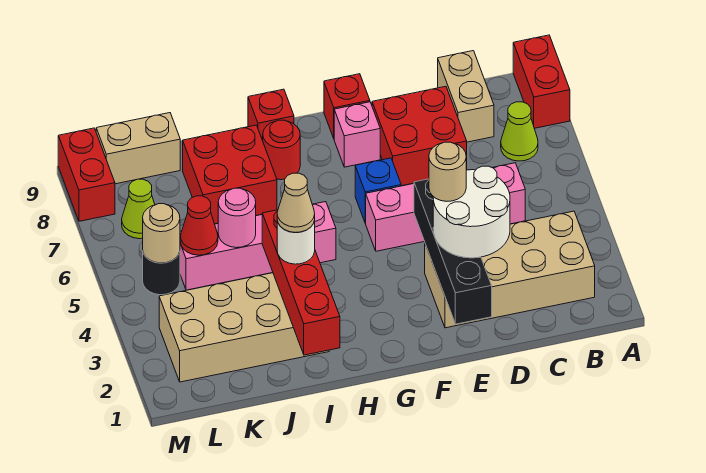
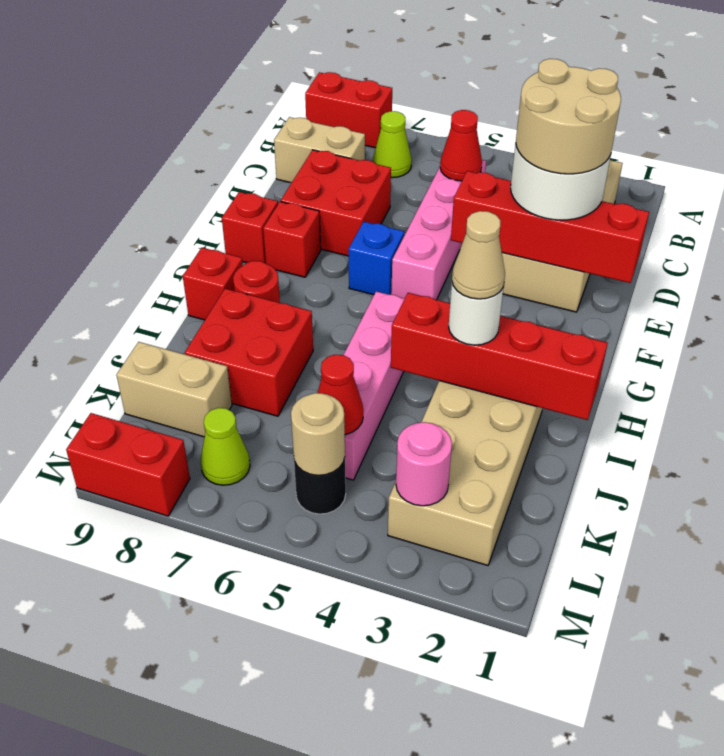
none -> red cone C5 level 2
black brick E1:E4 level 2 -> red brick E1:E4 level 2
tan round brick E3 level 4 -> tan round brick D2:E3 level 4
pink brick F8 level 1 -> red brick F8 level 1
pink round brick J5 level 2 -> pink round brick L3 level 2
tan brick K9:L9 level 1 -> tan brick K8:K9 level 1

